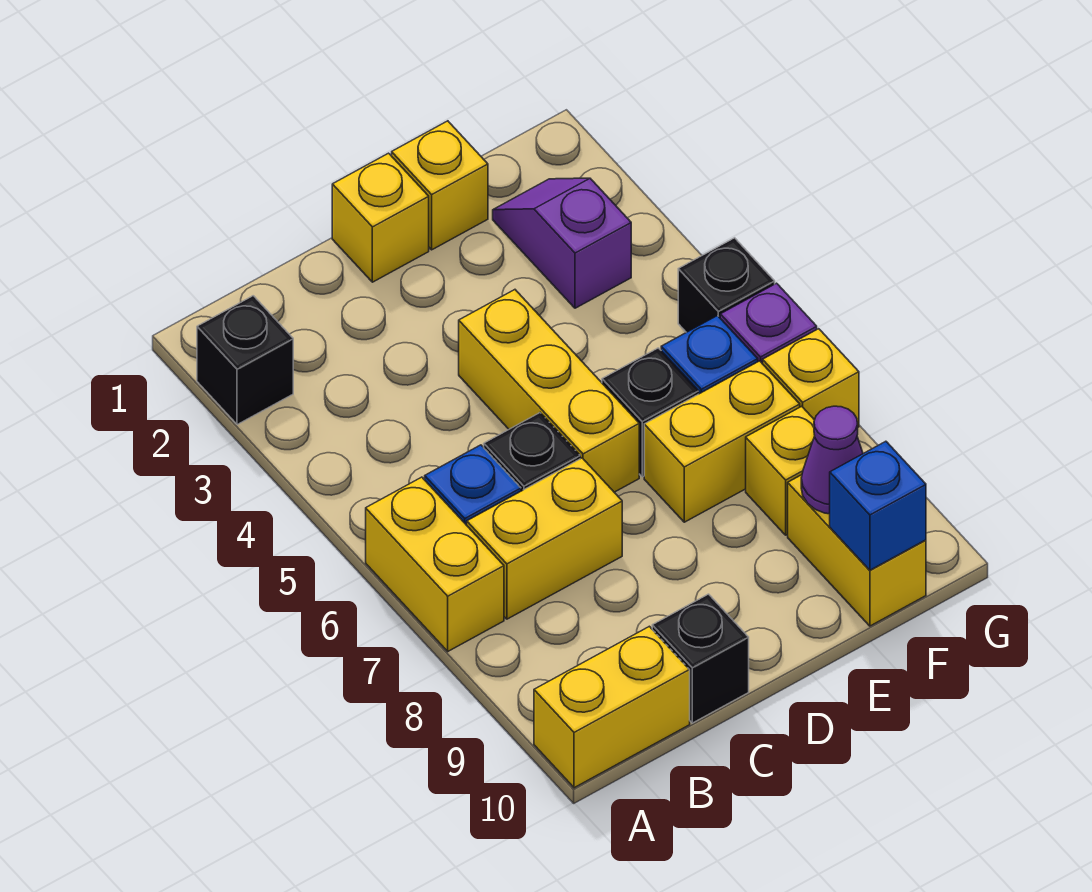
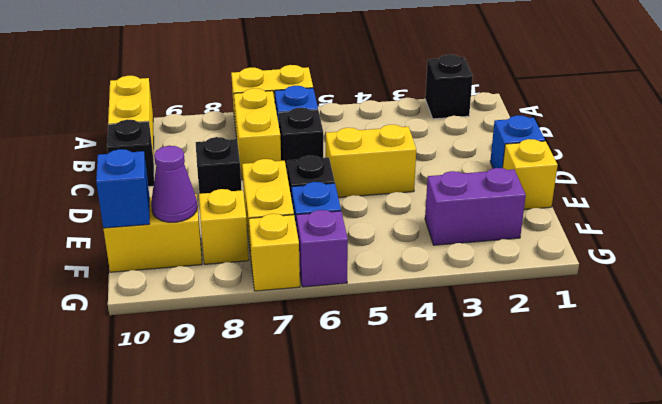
yellow brick D1 level 1 -> blue brick D1 level 1
yellow brick D4:D6 level 1 -> yellow brick D4:D5 level 1
purple slope F2:F3 level 1 top 3 -> purple brick F2:F3 level 1
black brick G5 level 1 -> black brick D8 level 1

